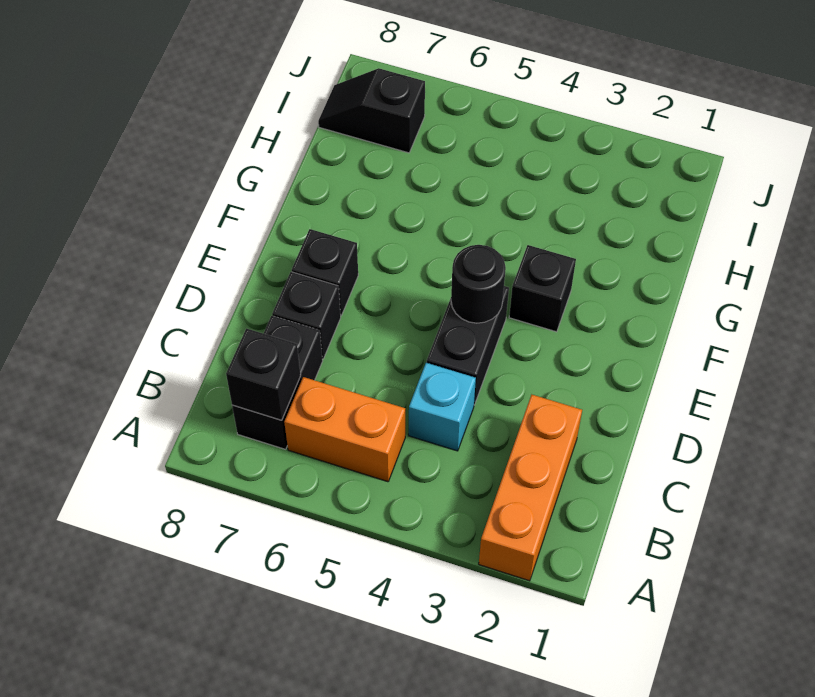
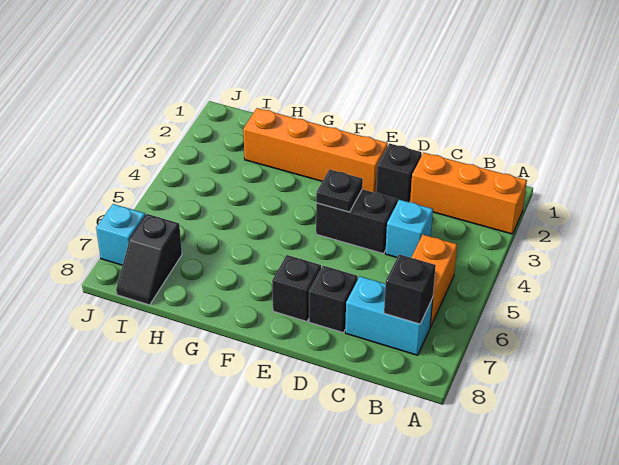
black brick B7:C7 level 1 -> cyan brick B7:C7 level 1
none -> orange brick E2:H2 level 1
black round brick E4 level 2 -> black plate E4 level 2
black brick F3 level 1 -> black brick D2 level 1
none -> cyan brick J7 level 1

